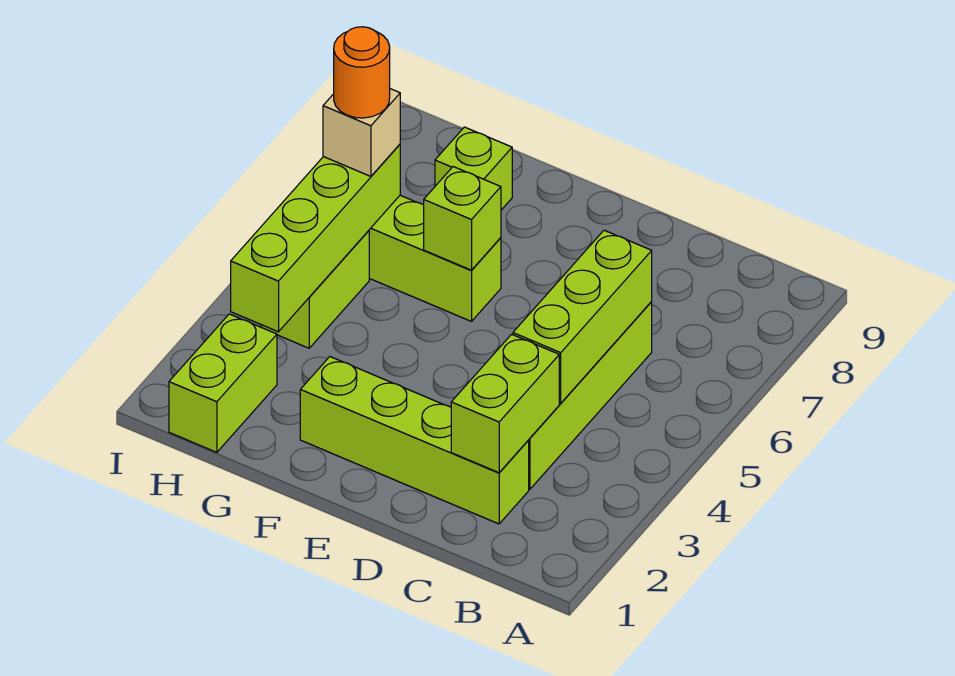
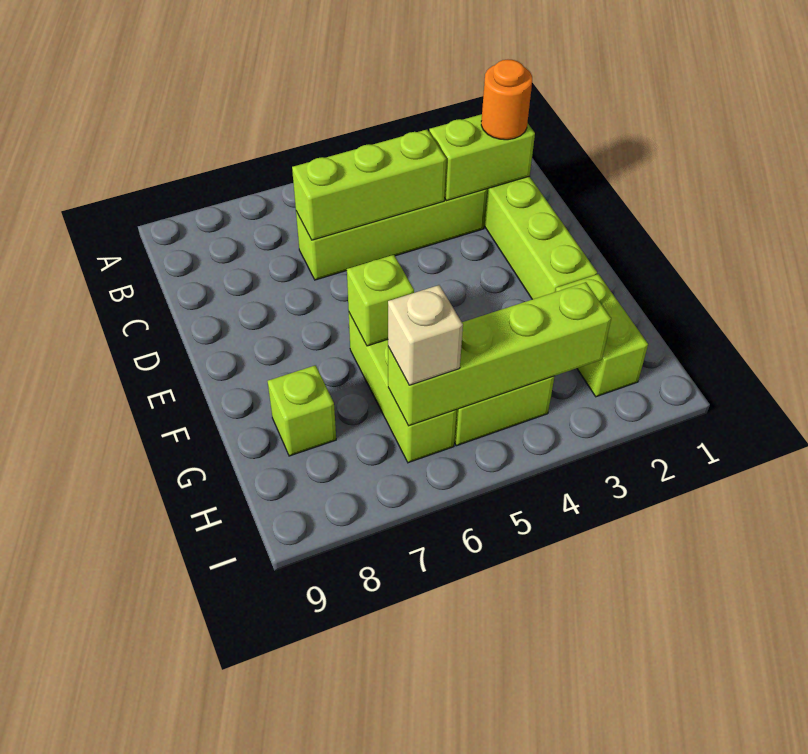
lime brick H1:H2 level 1 -> lime brick G2:H2 level 1
orange round brick H6 level 4 -> orange round brick C2 level 3

